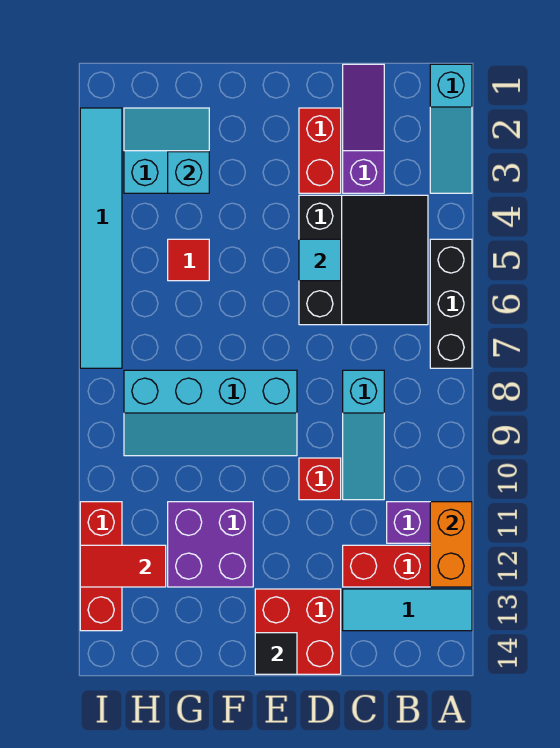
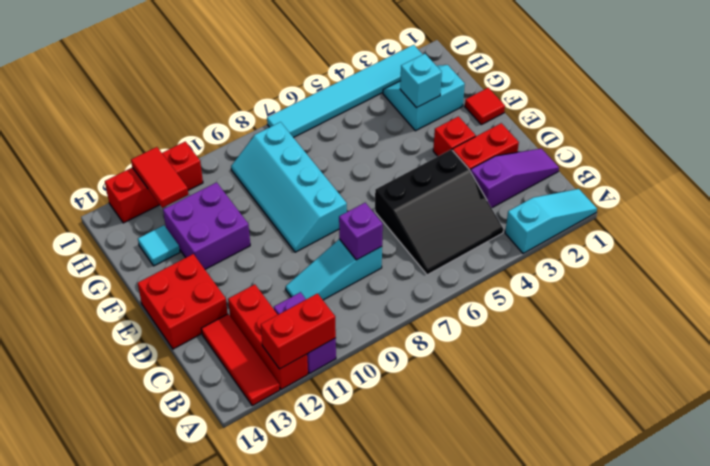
cyan slope A1:A3 level 1 top 1 -> cyan slope A1:A3 level 1 top 3
black brick A5:A7 level 1 -> none
orange brick A11:A12 level 2 -> red brick A11:A12 level 2
cyan tile A13:C13 level 1 -> red tile A13:C13 level 1
none -> purple brick C8 level 2
cyan tile D5 level 2 -> cyan tile G13 level 1
red brick D10 level 1 -> red brick E3 level 1
black tile E14 level 2 -> none
cyan slope G2:H3 level 1 top 3 -> cyan slope G2:H3 level 1 top G
red tile G5 level 1 -> red tile F1 level 1

